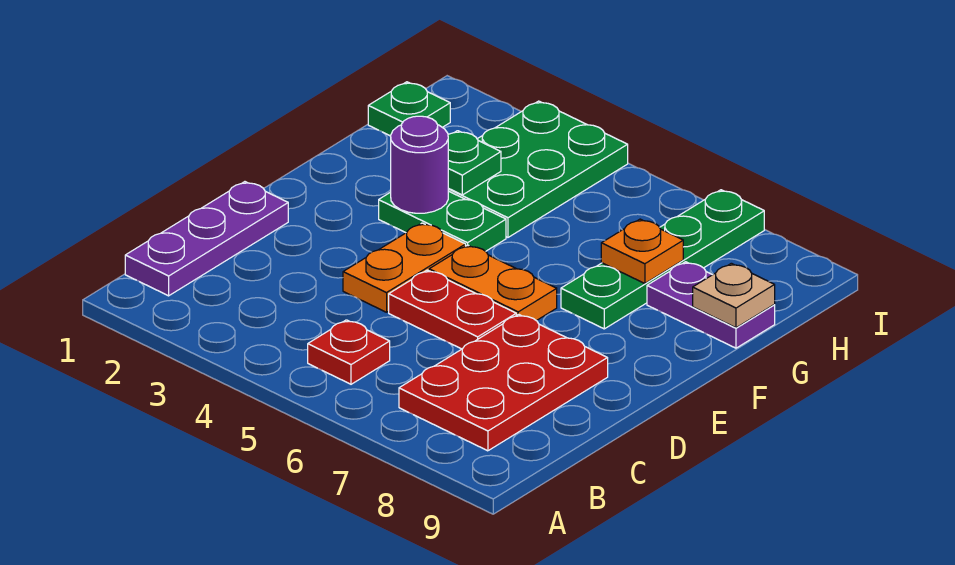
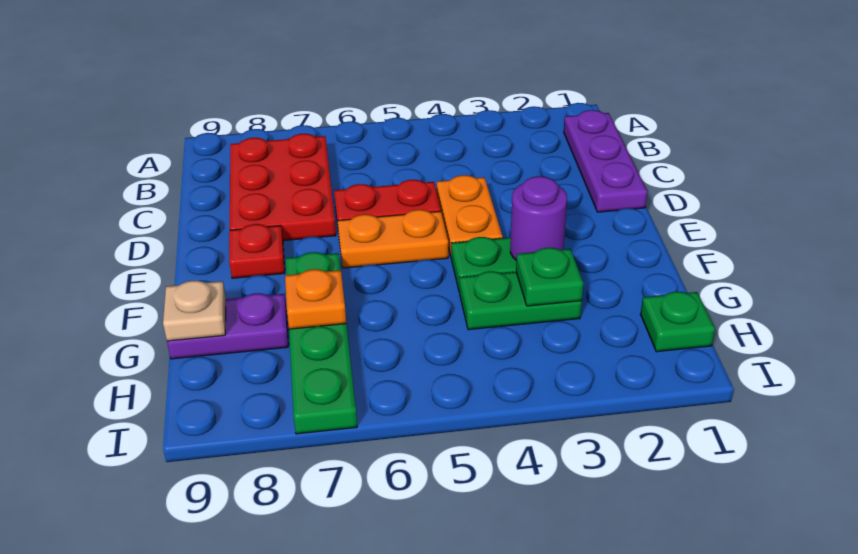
red plate B5 level 1 -> red plate E8 level 1
green plate G3:I4 level 1 -> green plate G3:G4 level 1

